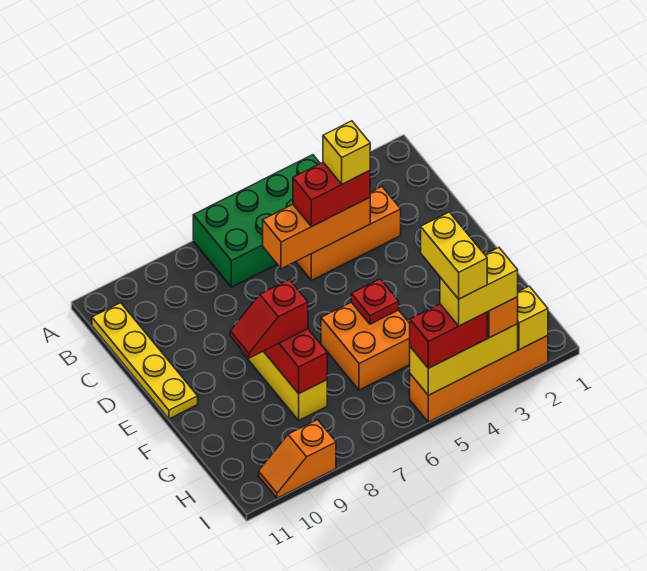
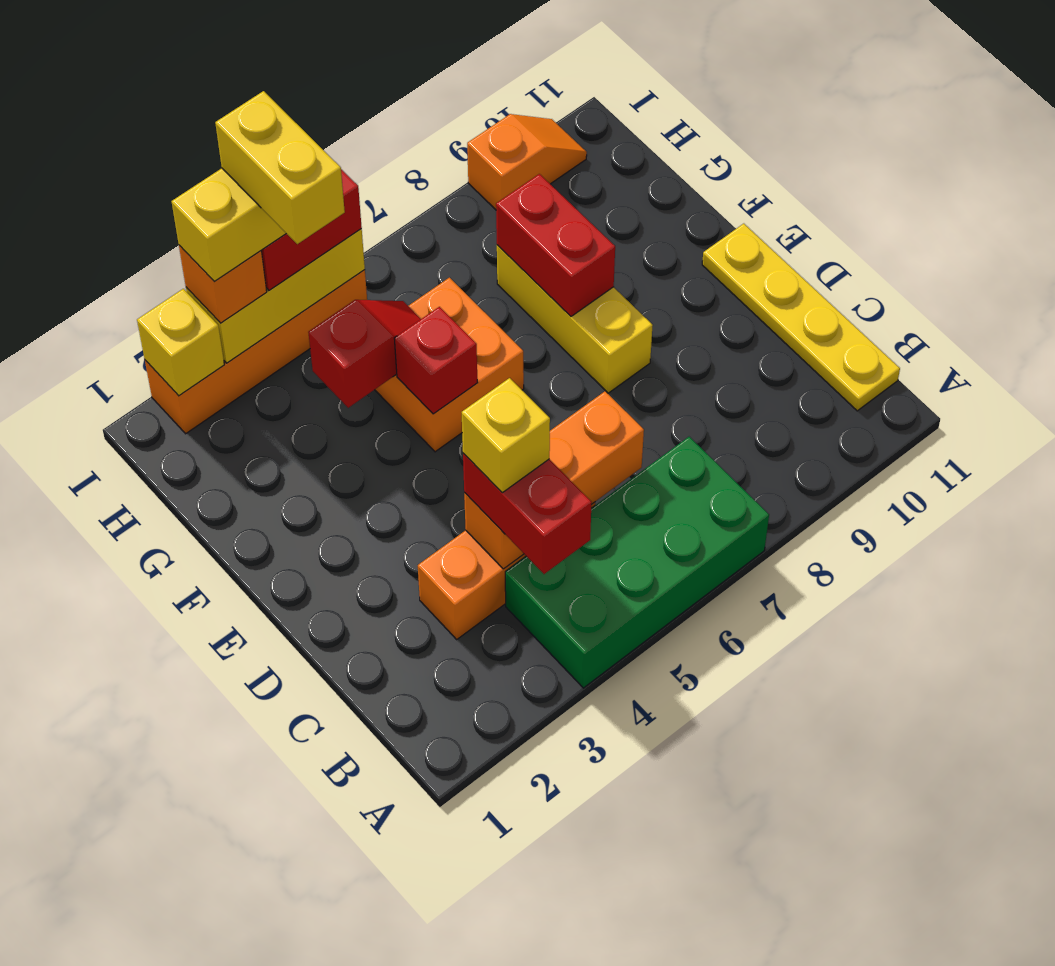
red brick C4:C5 level 3 -> red brick B4:C4 level 3
red plate F5 level 2 -> red brick F5 level 2
red slope F8:F9 level 3 top 8 -> red slope G4:G5 level 2 top 4

